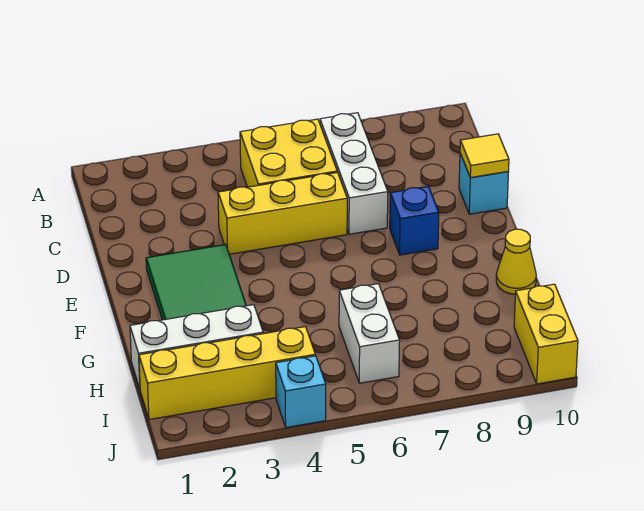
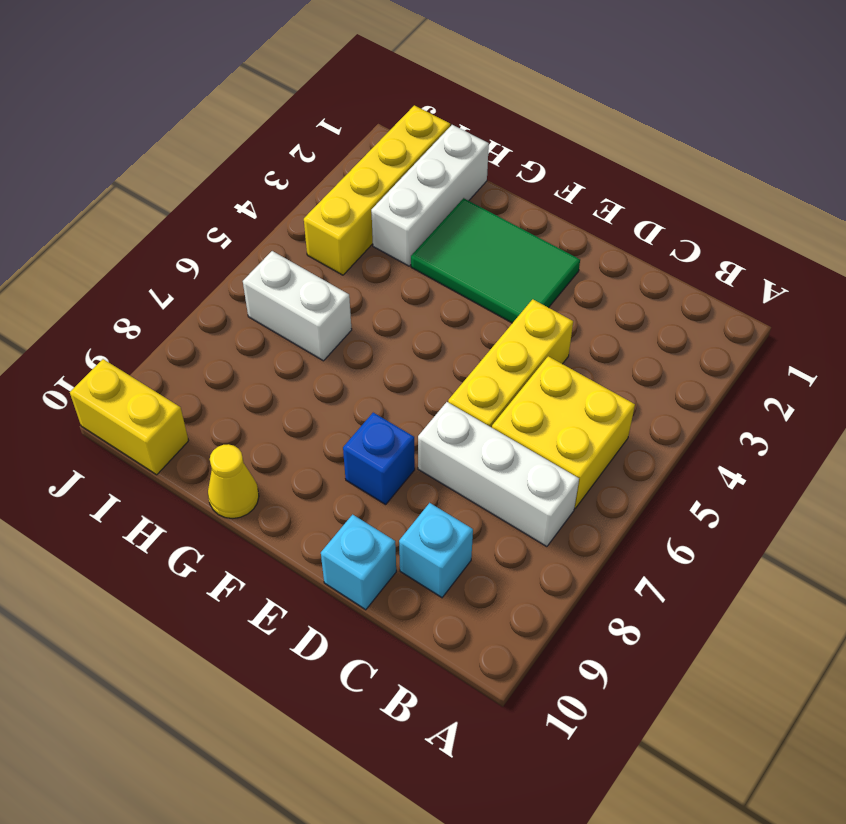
yellow tile D10 level 2 -> none
cyan brick J4 level 1 -> cyan brick C9 level 1

